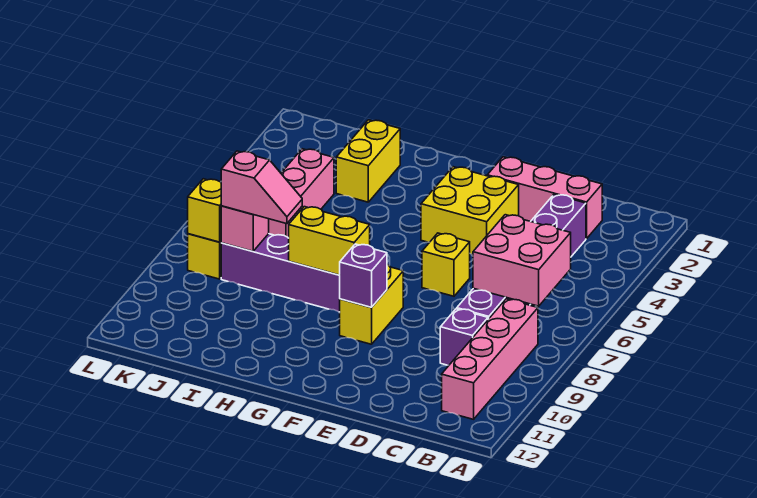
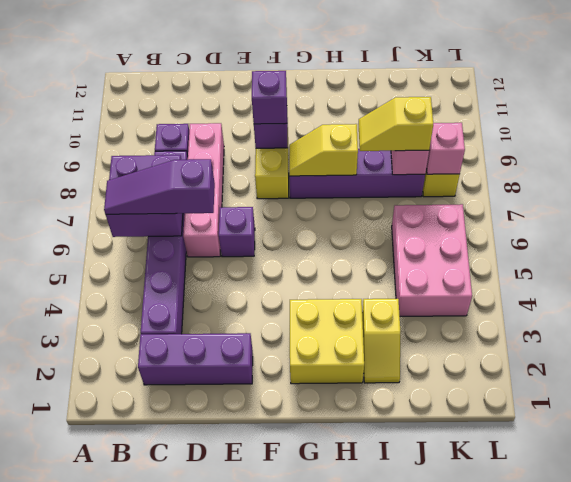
pink brick B6:C7 level 2 -> purple brick B6:C7 level 2
none -> purple slope B6:D6 level 3 top D
pink brick B8:B11 level 1 -> pink brick D6:D9 level 1
pink brick C2:E2 level 1 -> purple brick C2:E2 level 1
yellow brick E3:F4 level 1 -> yellow brick G2:H3 level 1
yellow brick E6 level 1 -> purple brick E6 level 1
none -> purple brick F9 level 3
yellow brick G8:H8 level 2 -> yellow slope G8:H8 level 2 top H
yellow brick I2:I3 level 1 -> yellow slope I2:I3 level 1 top 3
pink slope I8:J8 level 3 top J -> yellow slope I8:J8 level 3 top J
pink brick J4:J6 level 1 -> pink brick J4:K6 level 1
yellow brick K8 level 2 -> pink brick K8 level 2

